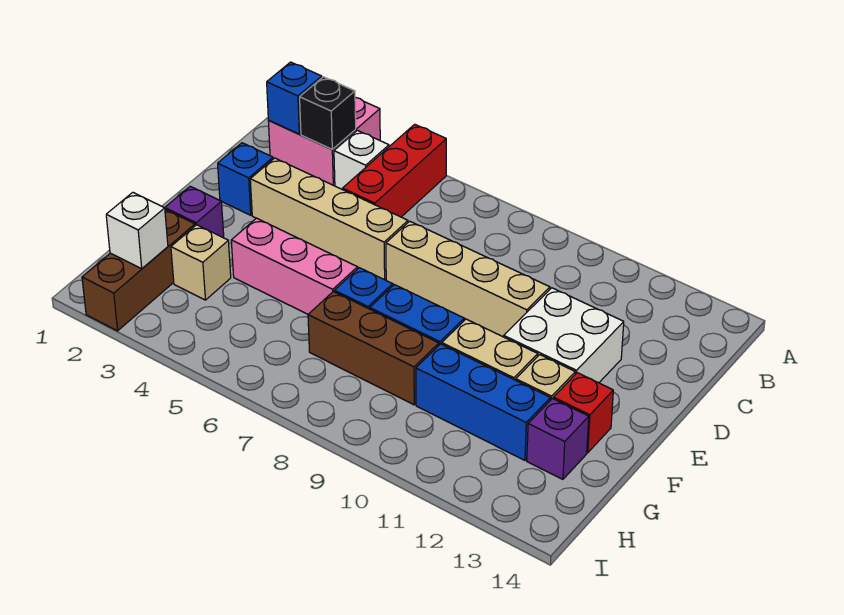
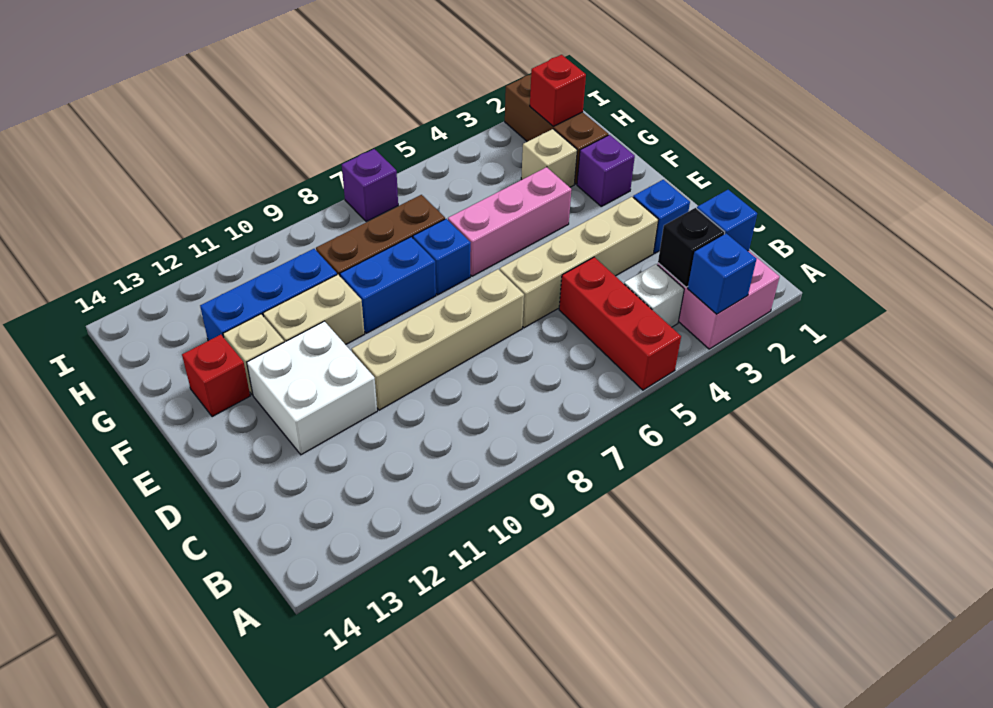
none -> blue brick A3 level 2
purple brick G13 level 1 -> purple brick I7 level 1
white brick H2 level 2 -> red brick H2 level 2

